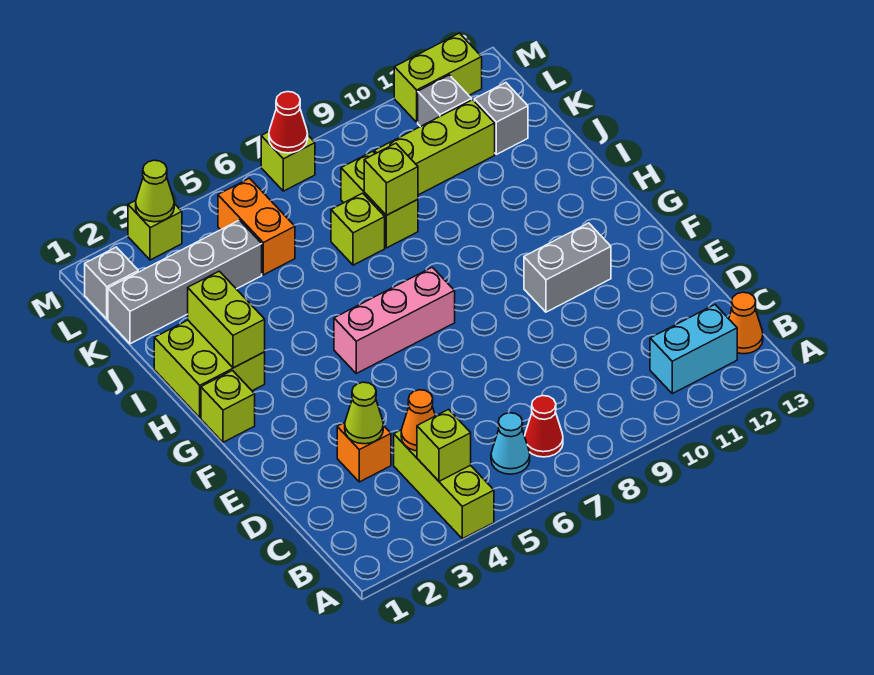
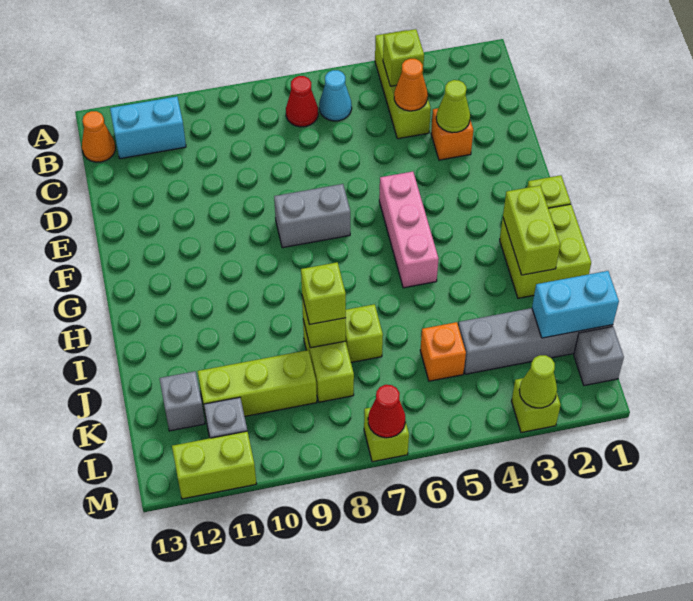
grey brick F10:F11 level 1 -> grey brick F7:F8 level 1
pink brick G5:G7 level 1 -> pink brick F5:H5 level 1
none -> lime brick J8 level 3
none -> cyan brick K1:K2 level 2
orange brick K5:L5 level 1 -> orange brick K5 level 1

